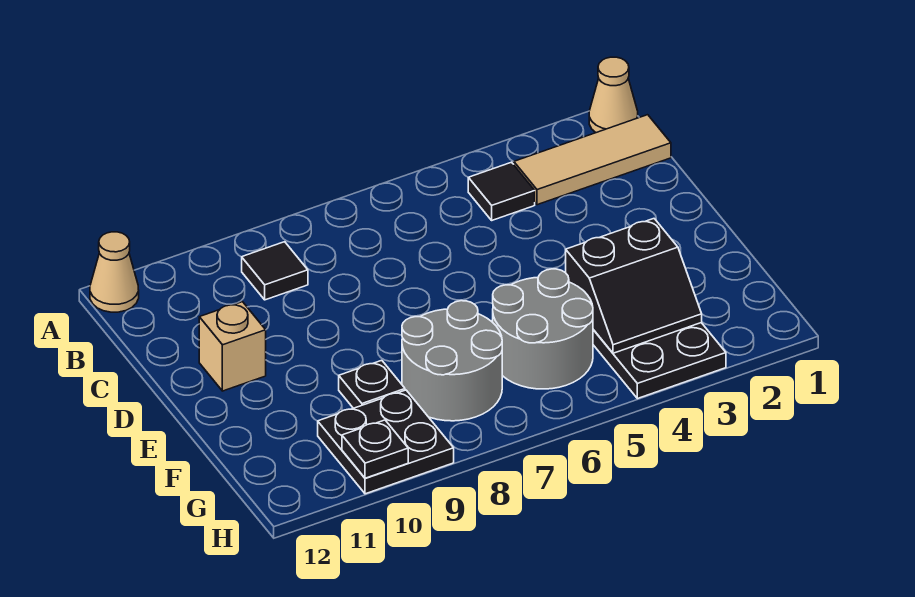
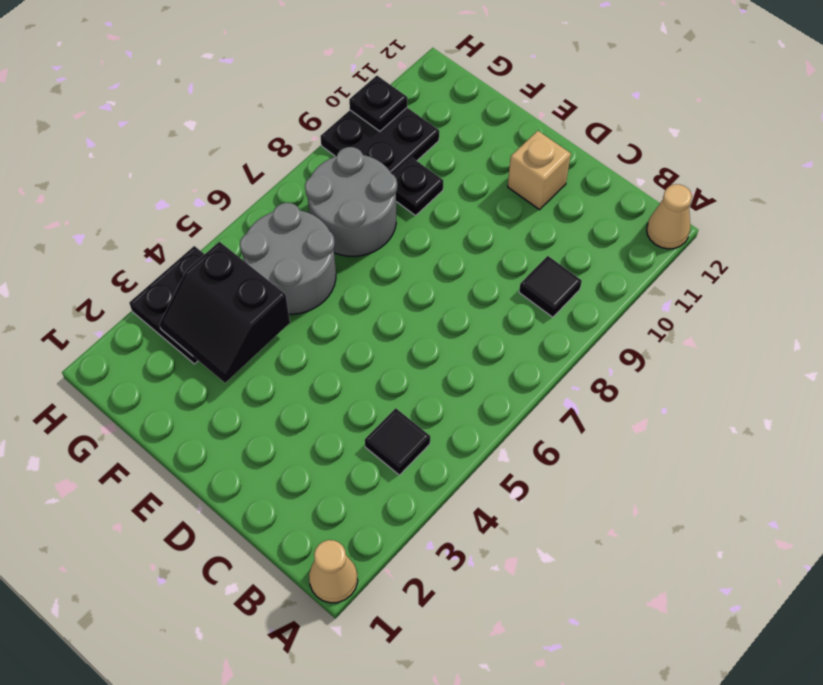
tan tile B1:B3 level 1 -> none
black slope F3:G4 level 2 top F -> black slope F3:G4 level 2 top 4

